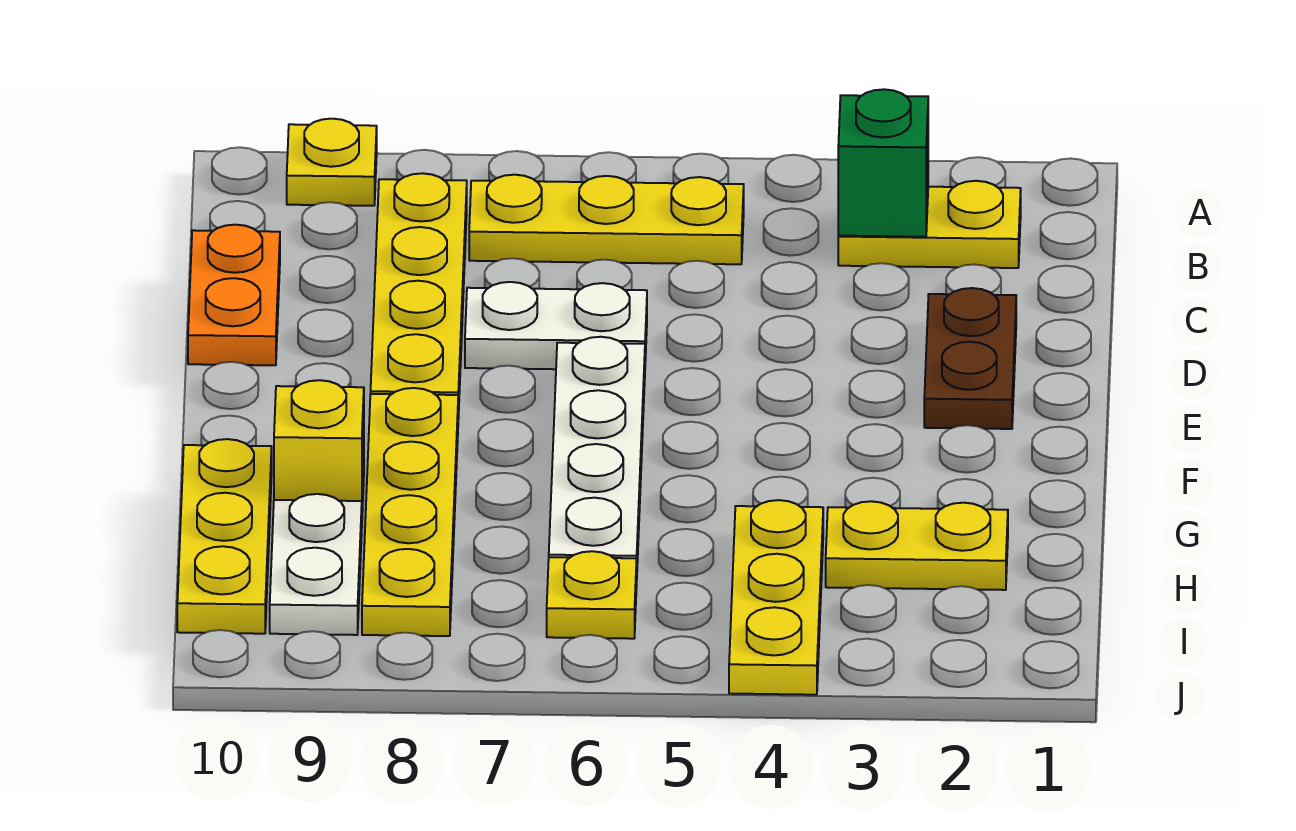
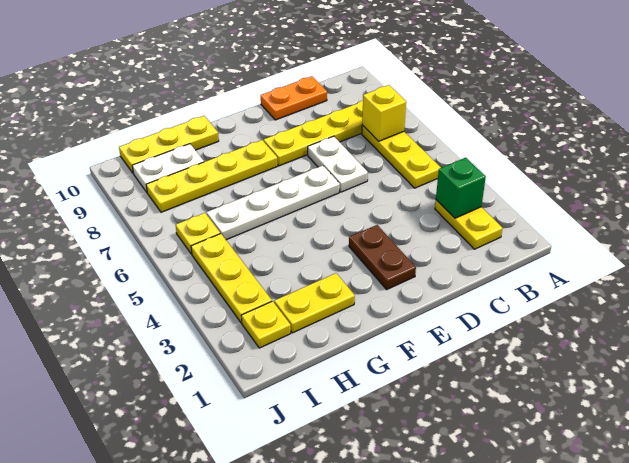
yellow plate A9 level 1 -> yellow plate I2 level 1
brown plate D2:E2 level 1 -> brown plate E2:E3 level 1
yellow brick G9 level 1 -> yellow brick B7 level 2
yellow plate H2:H3 level 1 -> yellow plate G2:H2 level 1
yellow plate H4:J4 level 1 -> yellow plate I3:I5 level 1

